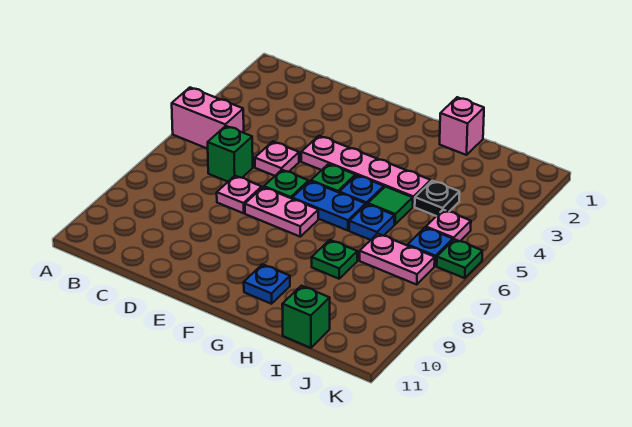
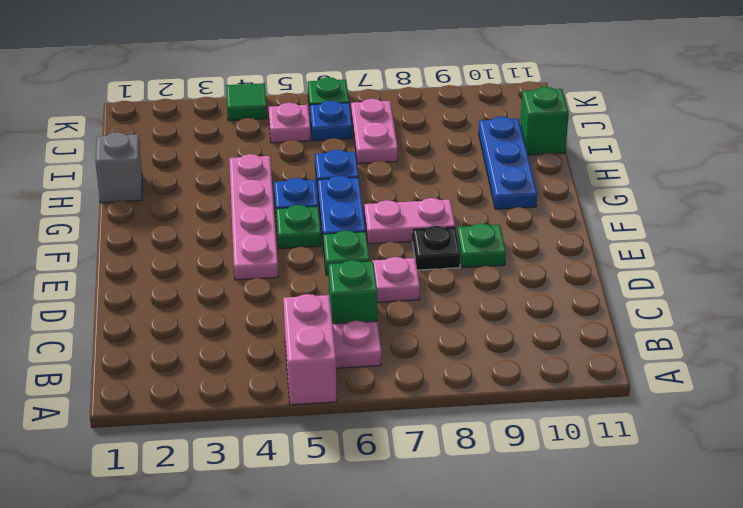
pink plate D5 level 1 -> pink plate B6 level 1
pink plate E7:F7 level 1 -> pink plate F7:F8 level 1
blue plate G10 level 1 -> blue plate G10:I10 level 1
pink brick H1 level 1 -> grey brick H1 level 1
green tile H5 level 1 -> green tile K4 level 1
green plate H8 level 1 -> green plate E9 level 1
black plate I4 level 1 -> black plate E8 level 1

